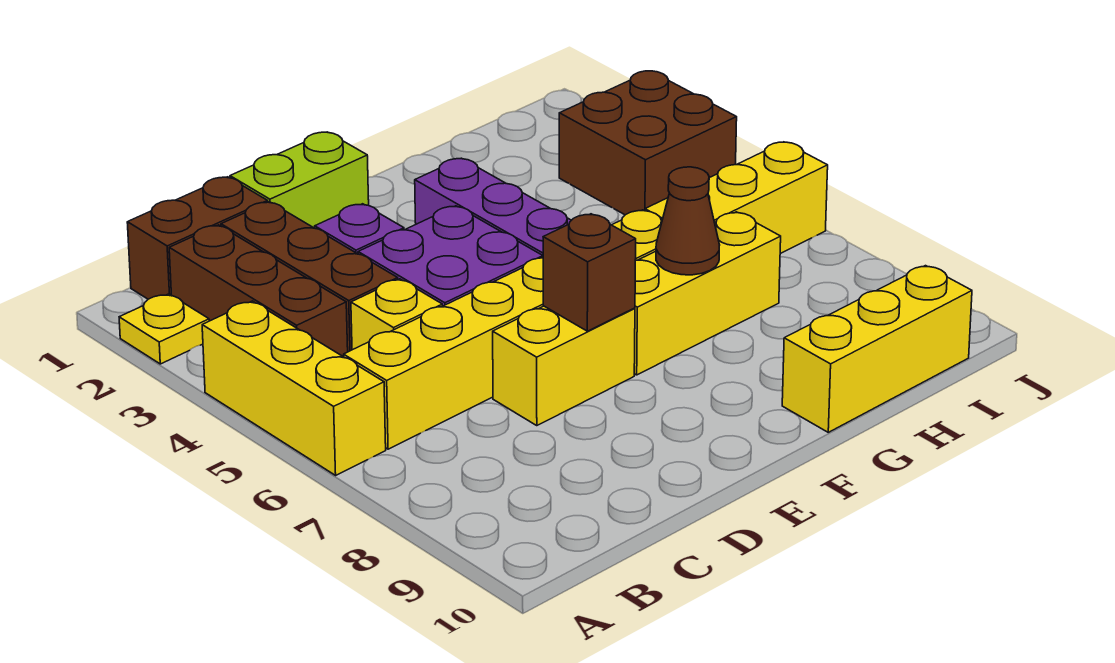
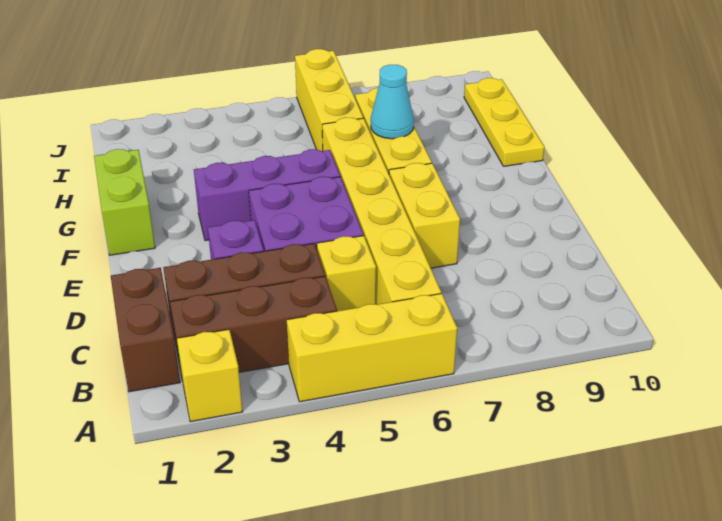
yellow plate A2 level 1 -> yellow brick A2 level 1
lime brick D1:E1 level 1 -> lime brick F1:G1 level 1
brown brick E7 level 2 -> none
brown cone G7 level 2 -> cyan cone G7 level 2
yellow brick G10:I10 level 1 -> yellow plate G10:I10 level 1
brown brick I3:J4 level 1 -> none

